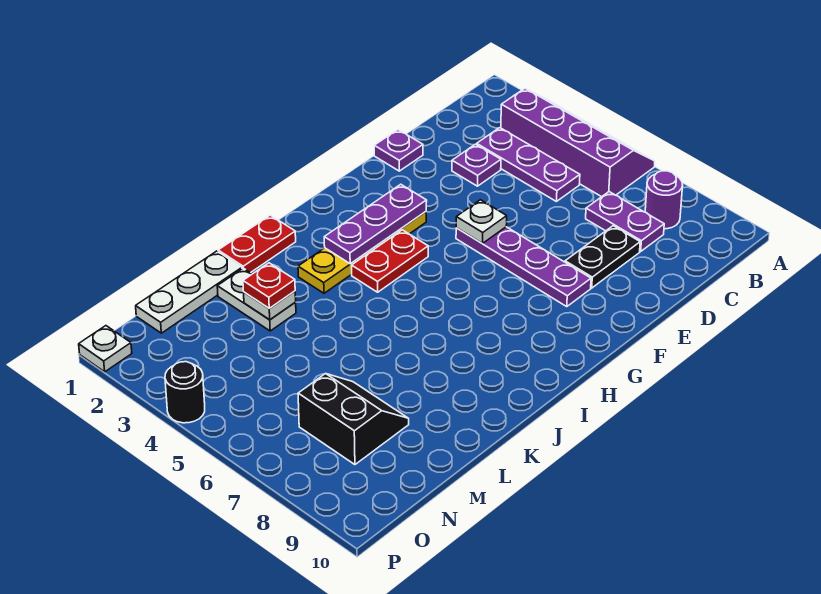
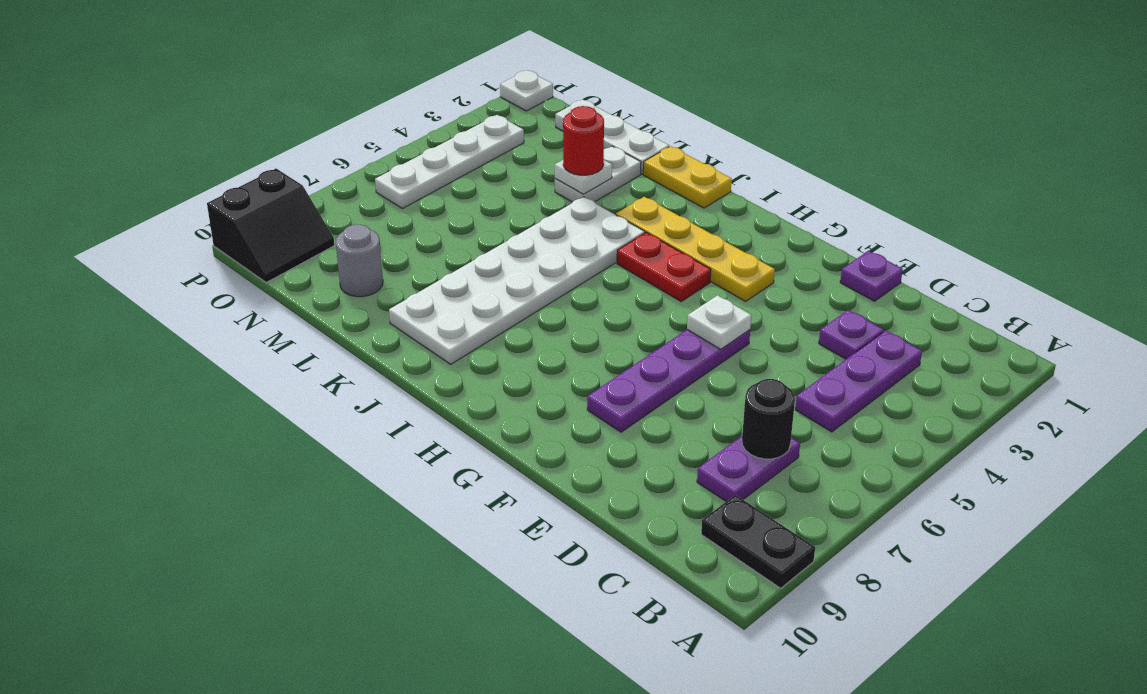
purple slope A3:B6 level 1 top B -> none
purple round brick B8 level 1 -> none
black plate D8:E8 level 1 -> black plate A9:B9 level 1
purple plate G3:I3 level 2 -> none
red plate J1:K1 level 1 -> yellow plate J1:K1 level 1
none -> white plate J4:K9 level 1
red plate L3 level 3 -> red round brick L3 level 3
black slope M7:N8 level 1 top N -> black slope O9:P10 level 1 top P
none -> grey round brick M9 level 1
none -> white plate O3:O6 level 1
black round brick P4 level 1 -> black round brick C7 level 2

